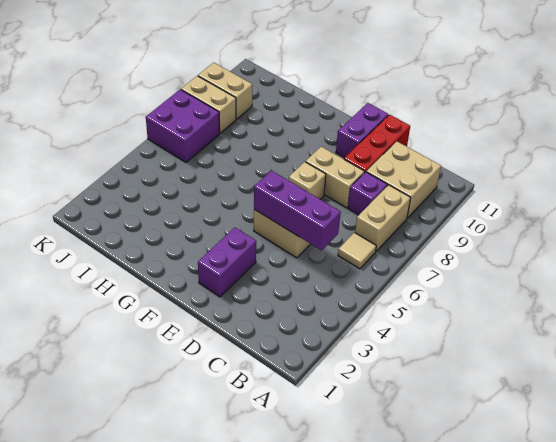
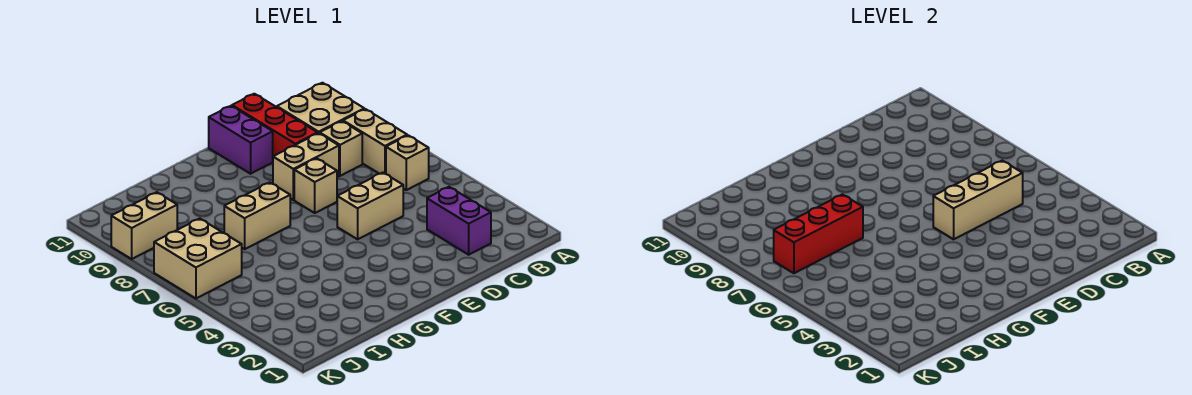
tan tile B6 level 1 -> tan brick B6 level 1
purple brick C5:E5 level 2 -> tan brick C5:E5 level 2
purple brick C8 level 1 -> tan brick C8 level 1
purple brick E2:E3 level 1 -> purple brick C2:C3 level 1
none -> red brick H7:J7 level 2
purple brick J6:K7 level 1 -> tan brick J6:K7 level 1
tan brick J8:K8 level 1 -> tan brick G7:H7 level 1

